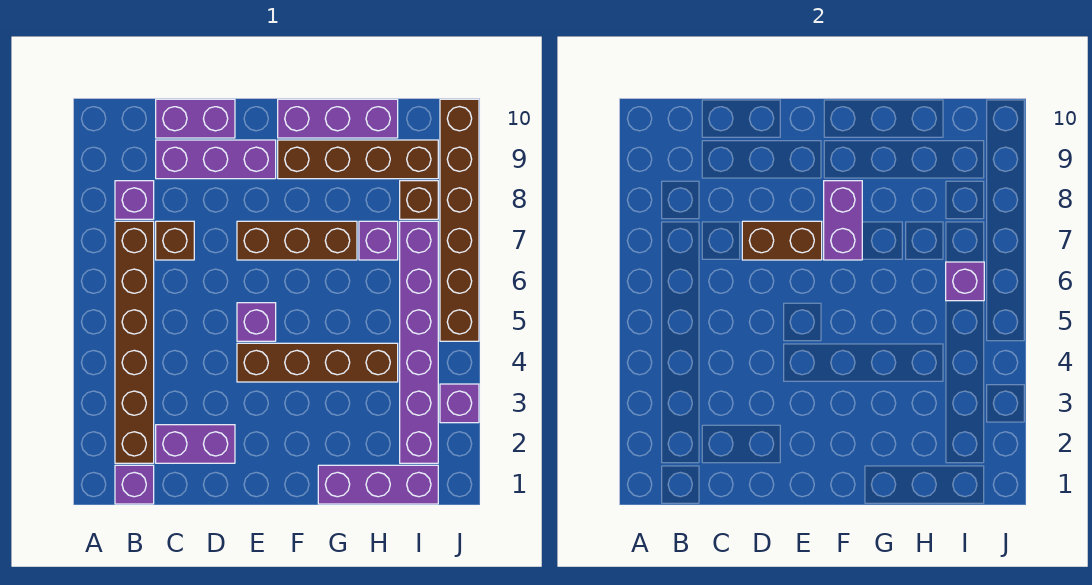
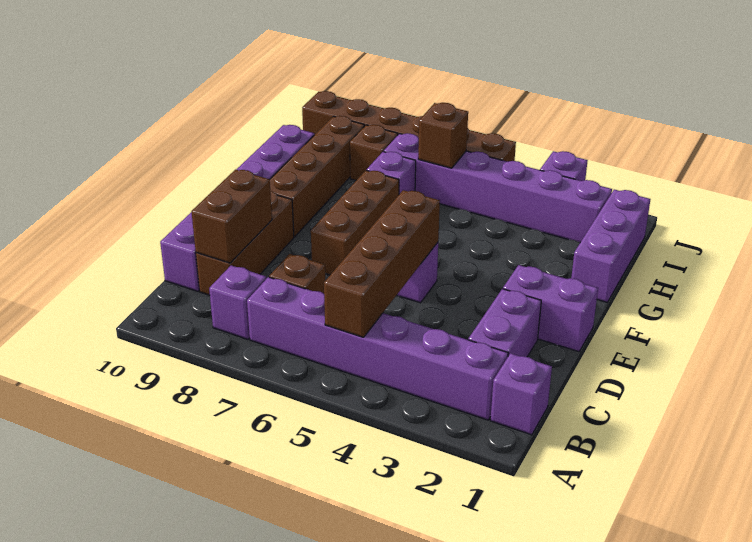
brown brick B2:B7 level 1 -> purple brick B2:B7 level 1
purple brick C9:E9 level 1 -> brown brick C9:E9 level 1
brown brick D7:E7 level 2 -> brown brick C9:D9 level 2
brown brick E4:H4 level 1 -> brown brick B5:E5 level 2
purple brick F7:F8 level 2 -> purple brick E1:E2 level 1
purple brick I6 level 2 -> brown brick I6 level 2

